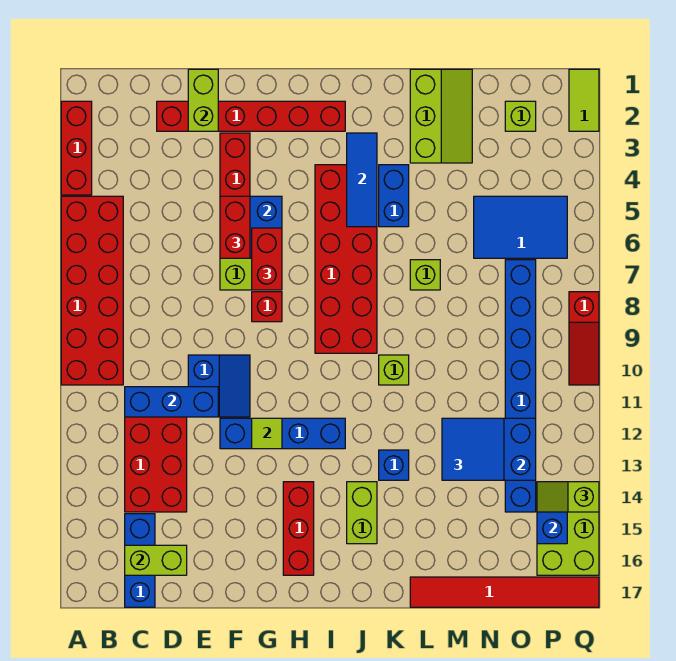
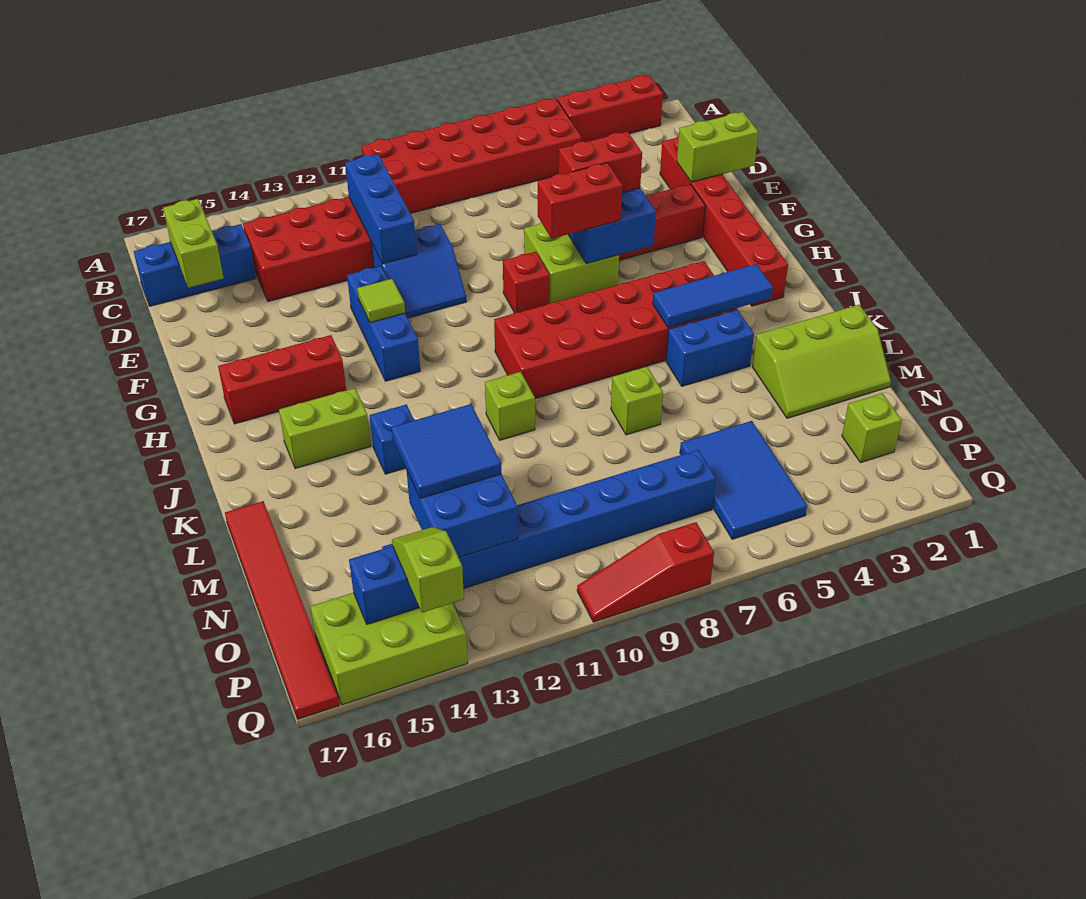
blue brick F12:I12 level 1 -> blue brick F12:H12 level 1
lime tile Q1:Q2 level 1 -> none

